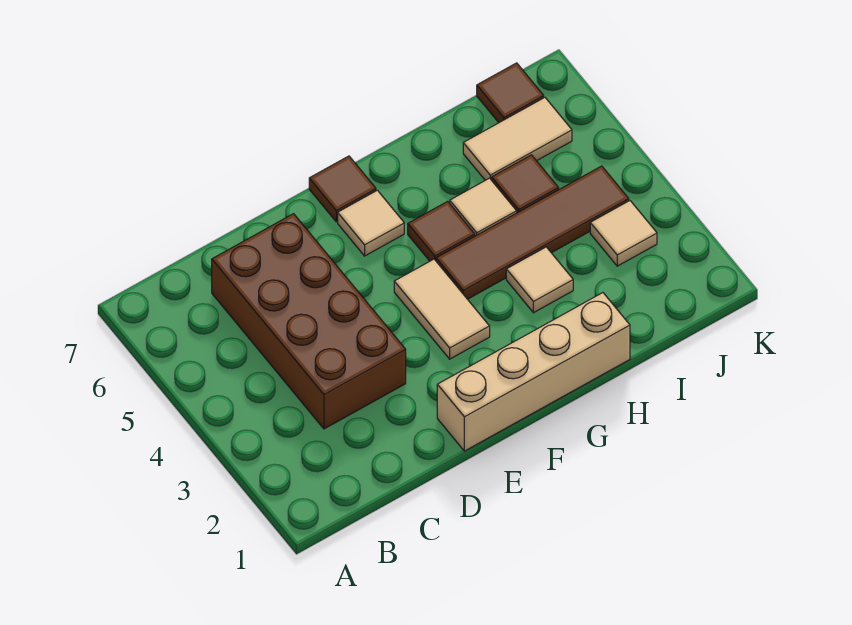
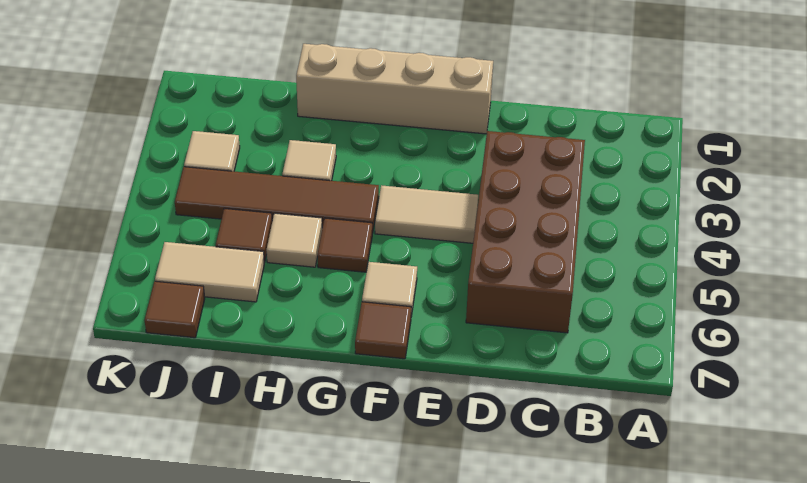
tan tile F3:F4 level 1 -> tan tile E4:F4 level 1

